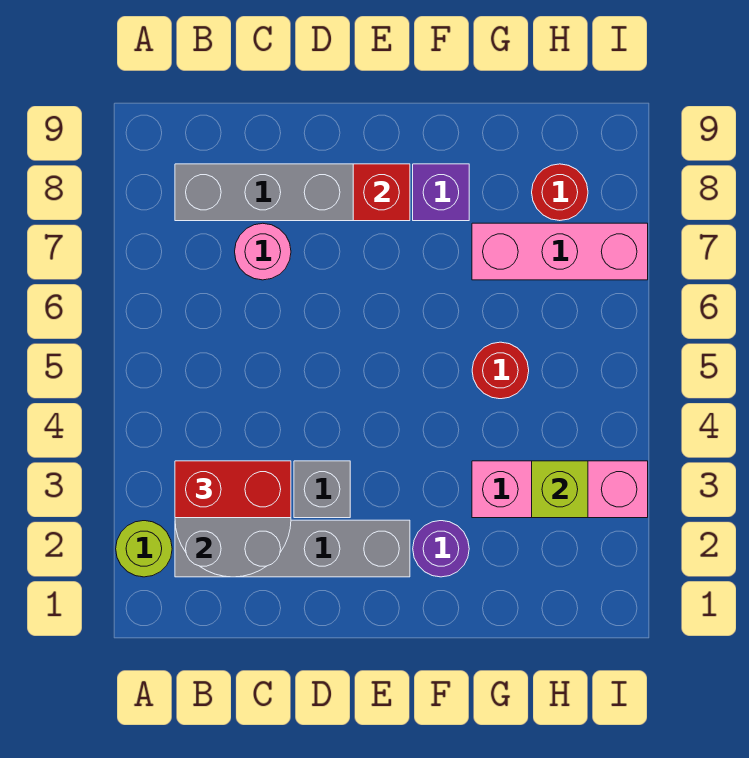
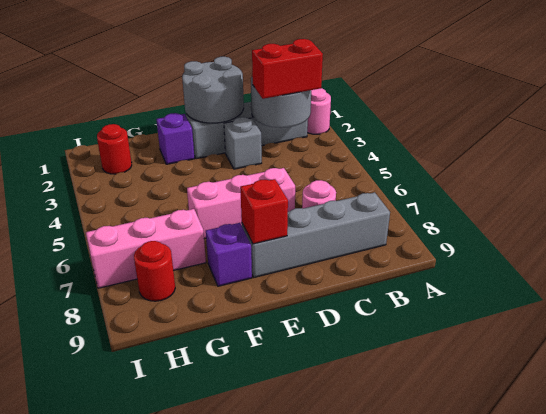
lime round brick A2 level 1 -> pink round brick A2 level 1
none -> grey round brick D1:E2 level 2
purple round brick F2 level 1 -> purple brick F2 level 1
pink brick G3:I3 level 1 -> pink brick D6:F6 level 1
red round brick G5 level 1 -> red round brick H2 level 1
lime brick H3 level 2 -> none

